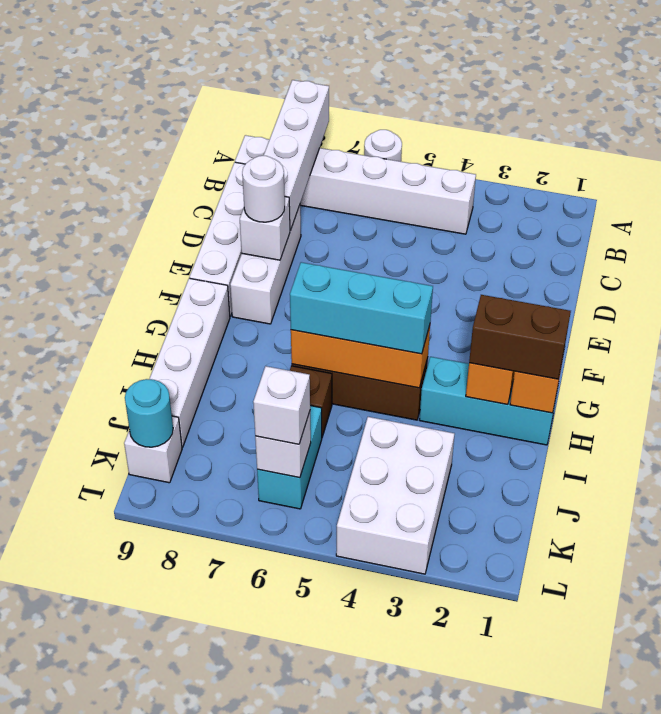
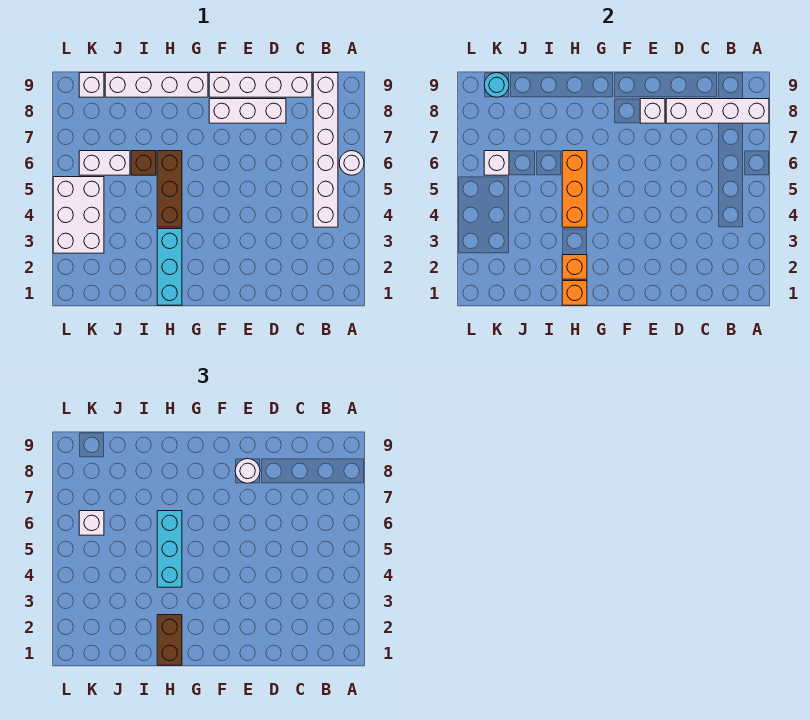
white brick J3:L4 level 1 -> white brick K3:L5 level 1
cyan brick J6:K6 level 1 -> white brick J6:K6 level 1

